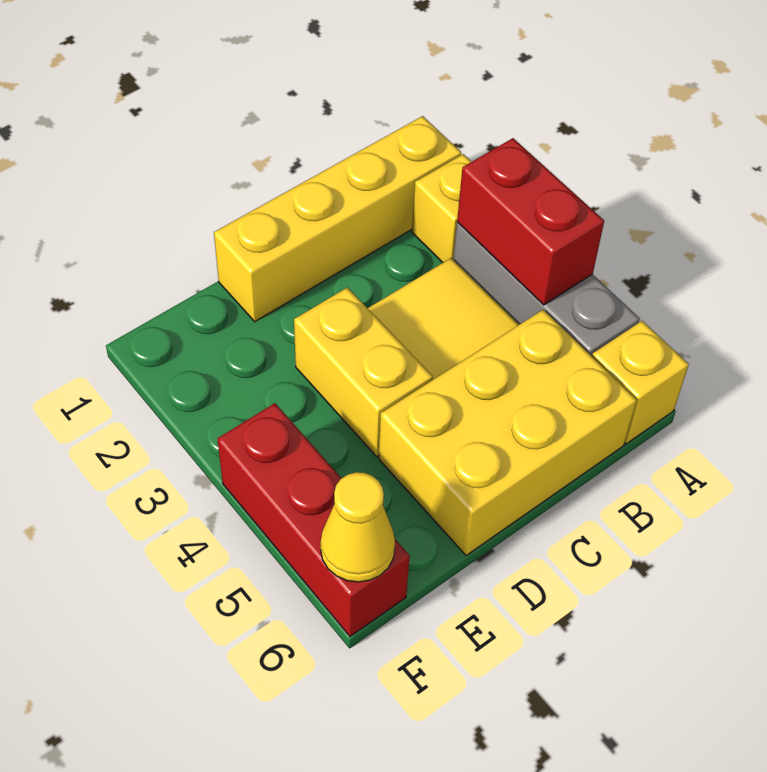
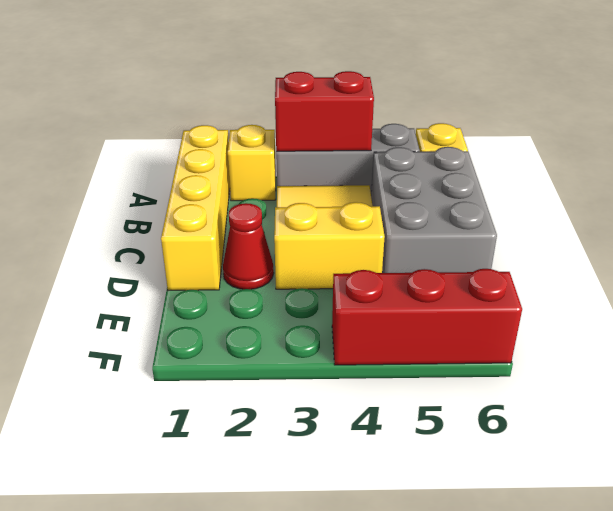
yellow brick B5:D6 level 1 -> grey brick B5:D6 level 1
none -> red cone D2 level 1
yellow cone F6 level 2 -> none

